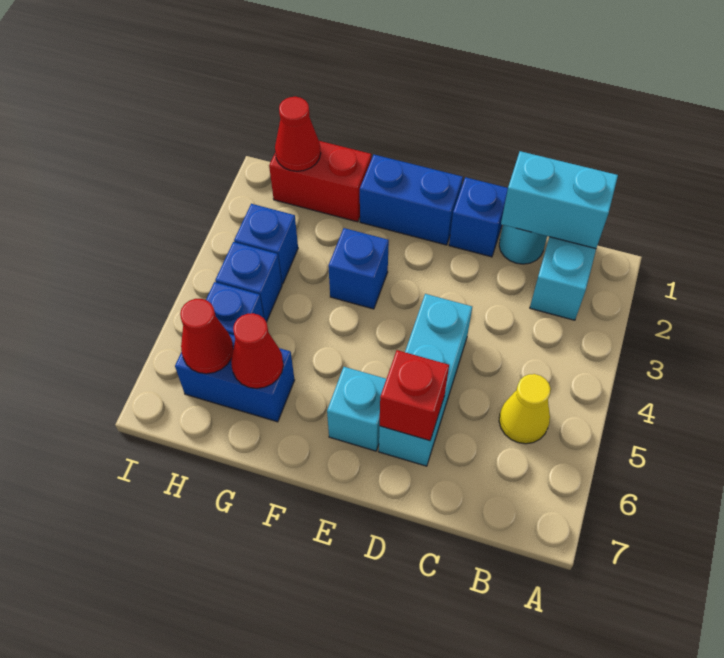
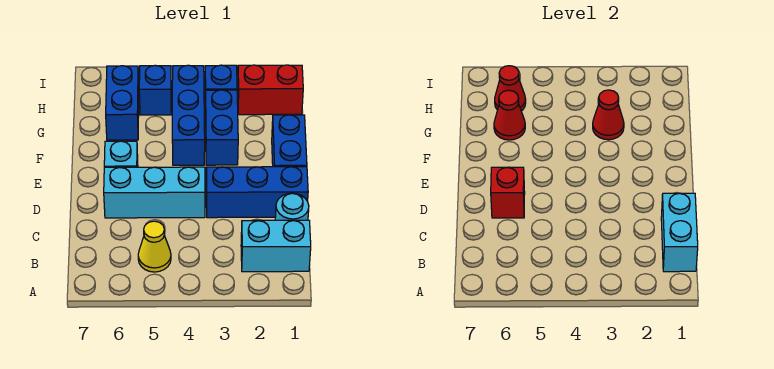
blue brick D1 level 1 -> blue brick D1:D3 level 1
blue brick F3 level 1 -> blue brick F3:G3 level 1
red brick G1:H1 level 1 -> red brick H1:H2 level 1
red cone H1 level 2 -> red cone G3 level 2
blue brick H4 level 1 -> blue brick F4:H4 level 1

